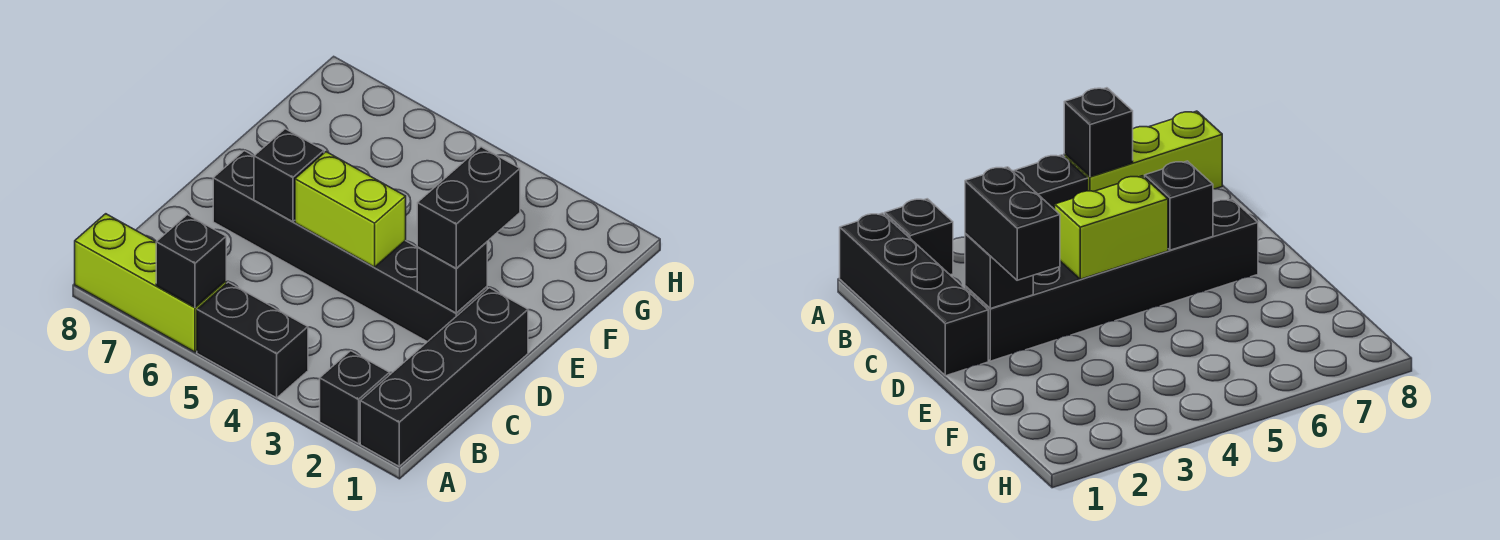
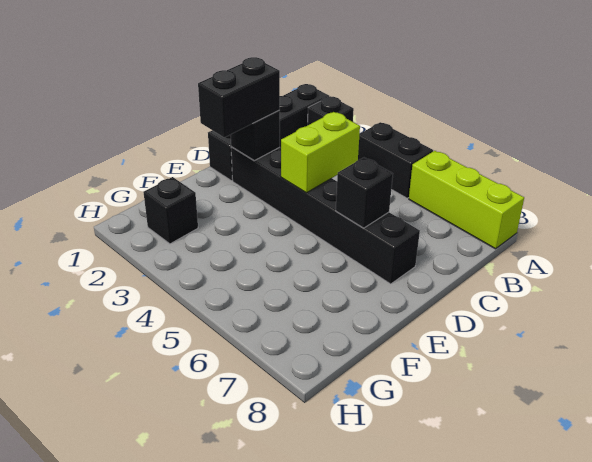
black brick A6 level 2 -> black brick G2 level 1
lime brick D4:D5 level 2 -> lime brick C4:D4 level 2

